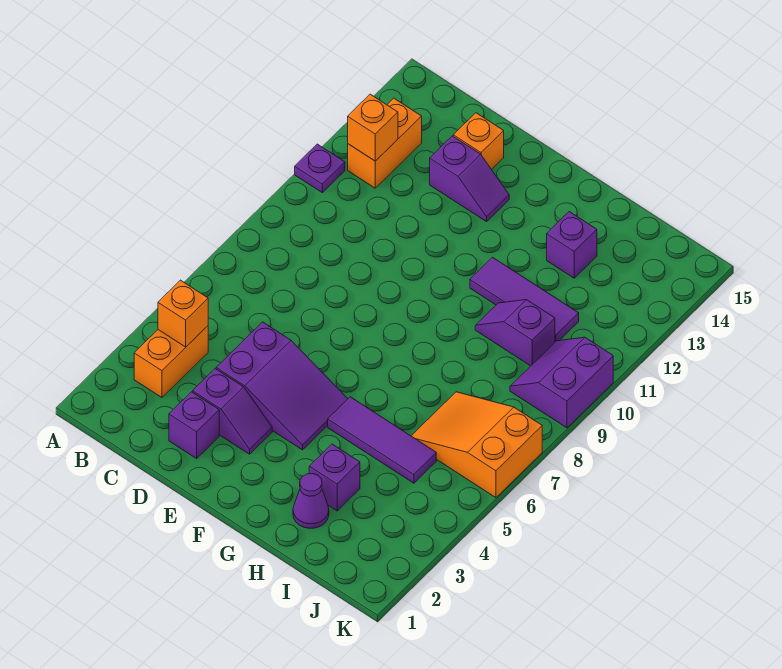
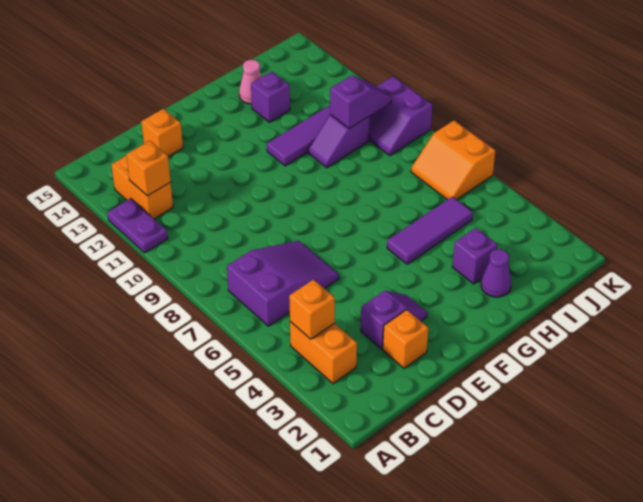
purple plate A11 level 1 -> purple plate A11:A12 level 1
purple brick D2 level 1 -> orange brick D2 level 1
purple slope D4:F5 level 1 top D -> purple slope B6:D7 level 1 top B
purple slope D13:E13 level 1 top D -> purple slope I10:J10 level 2 top I
none -> pink cone H14 level 1
orange slope I6:K7 level 1 top K -> orange slope J6:K7 level 1 top K

